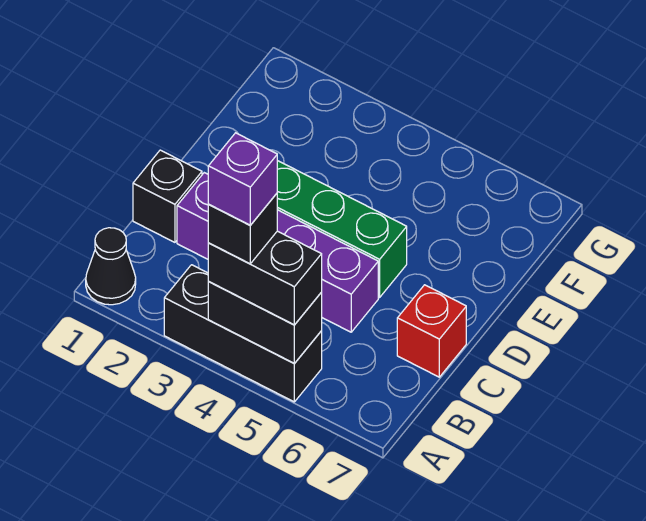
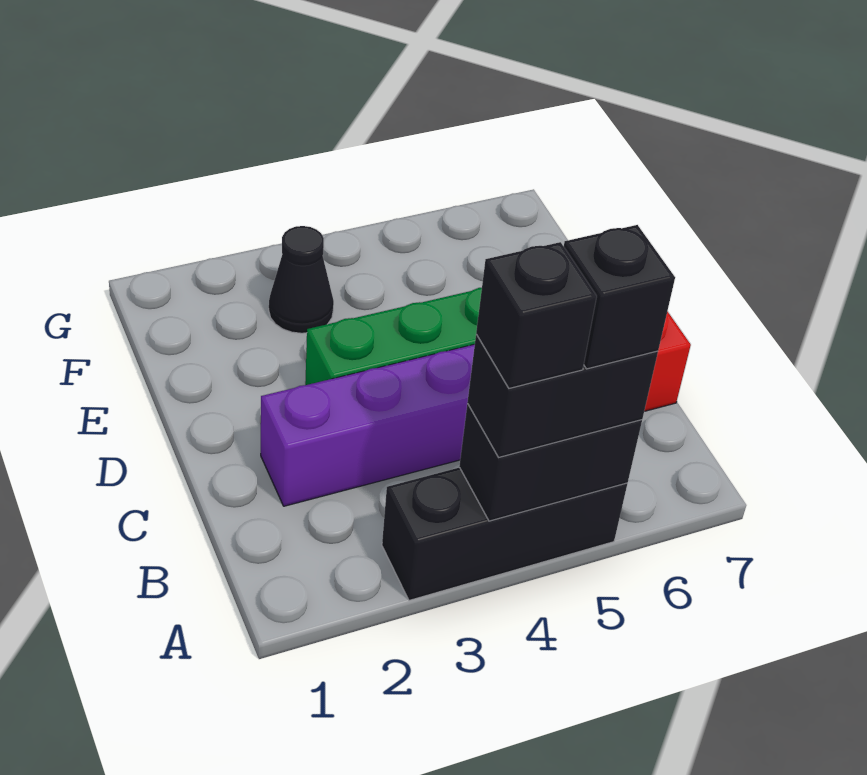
black cone A1 level 1 -> black cone F3 level 1
purple brick A4 level 5 -> none
black brick C1 level 1 -> black brick A5 level 4

